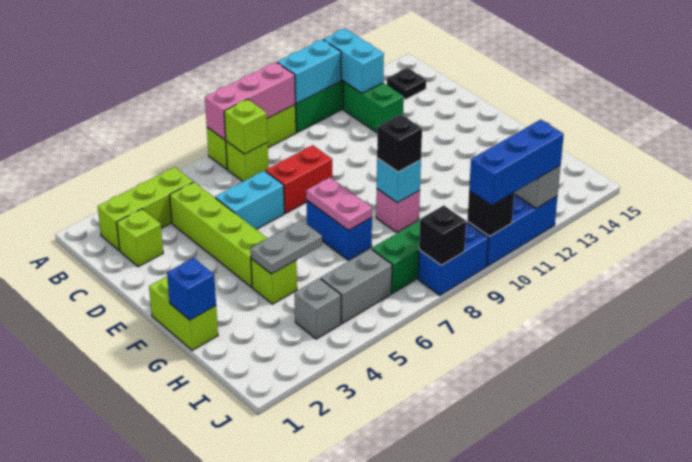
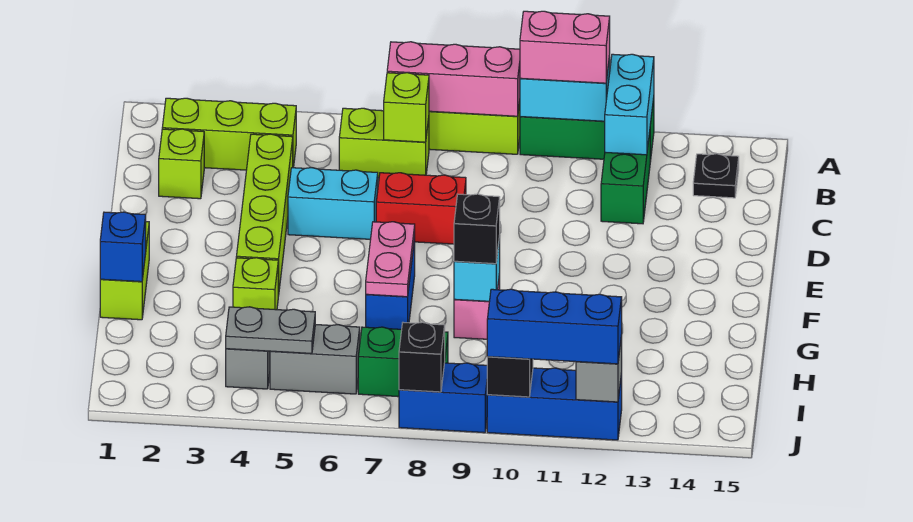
none -> pink brick A10:A11 level 3
lime brick B7 level 1 -> lime brick B6:B7 level 1
grey plate G4:G5 level 2 -> grey plate I4:I5 level 2

